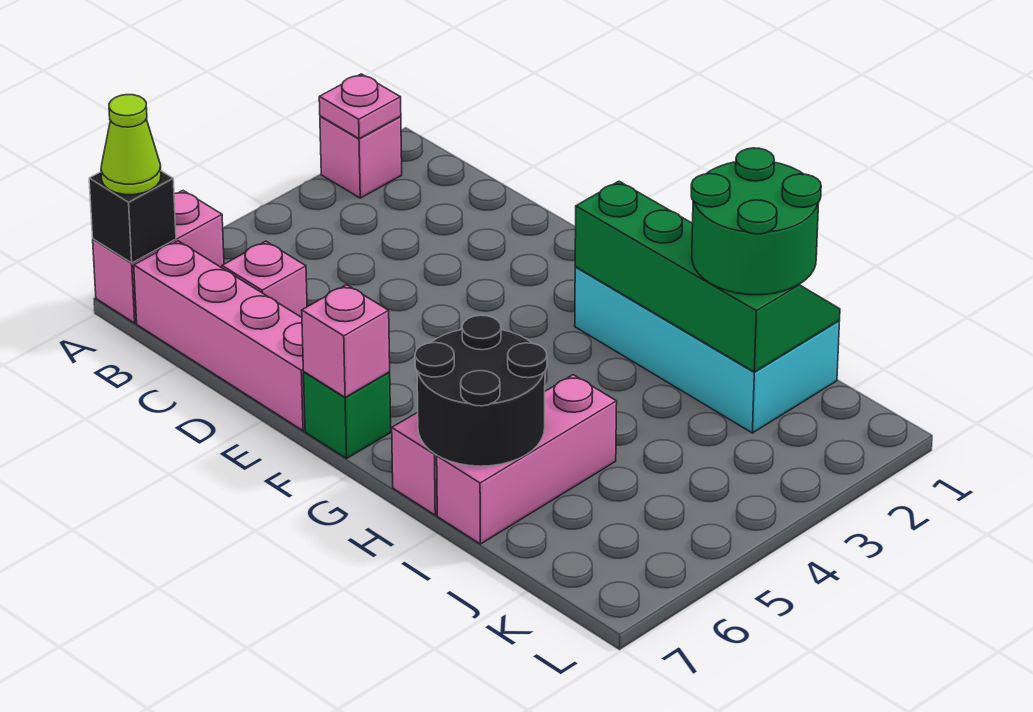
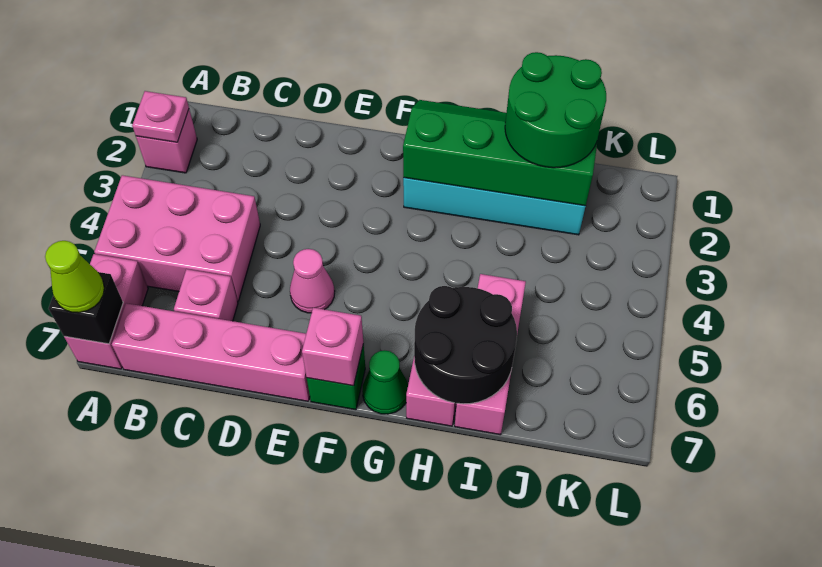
none -> pink brick A4:C5 level 1
none -> pink cone E5 level 1
none -> green cone G7 level 1

